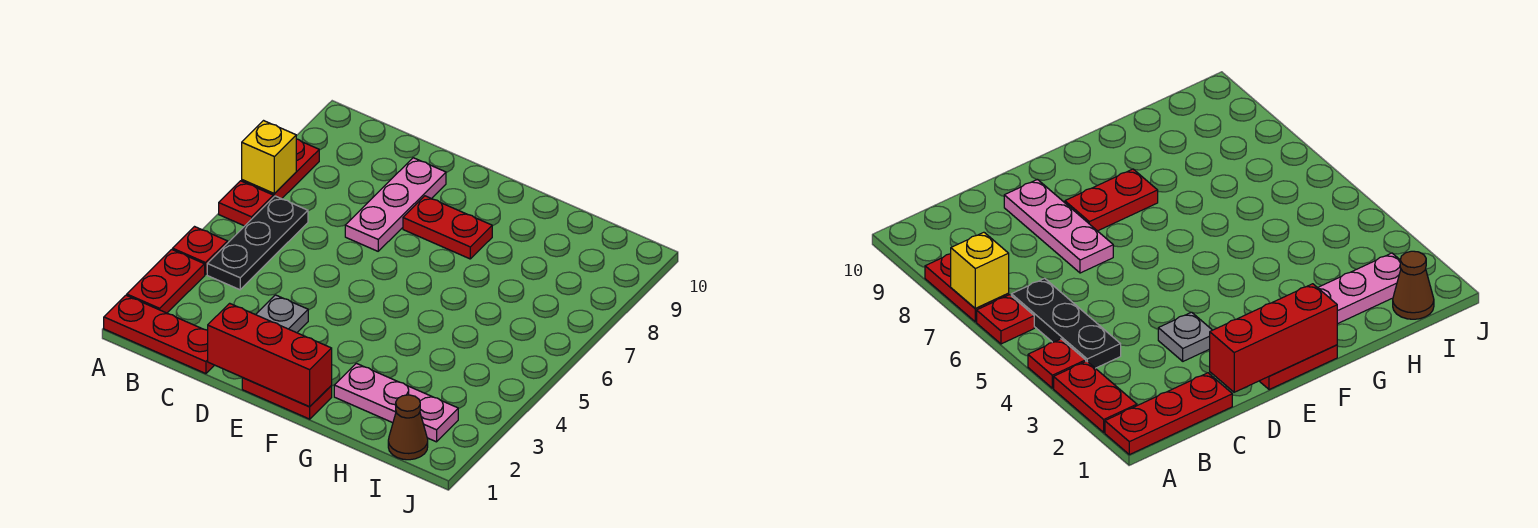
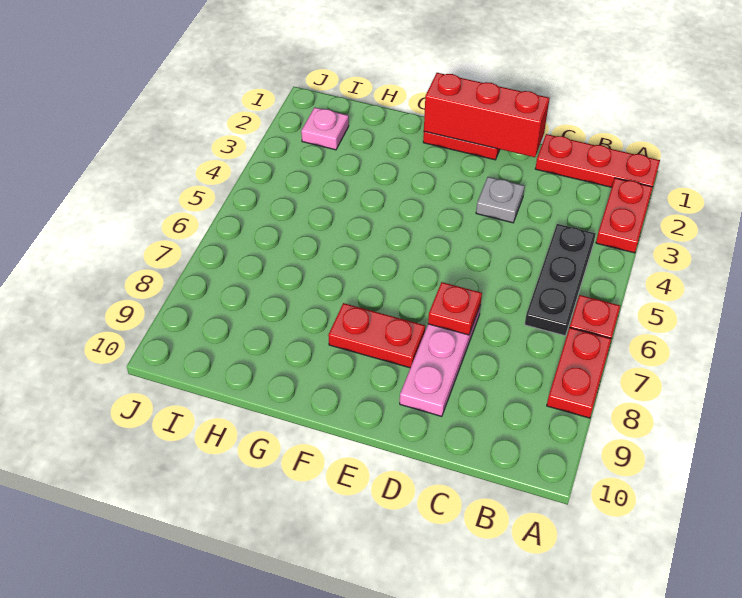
red plate A4 level 1 -> red plate D7 level 2
yellow brick A7 level 2 -> none
pink plate G2:I2 level 1 -> pink plate I2 level 1
brown cone I1 level 1 -> none

